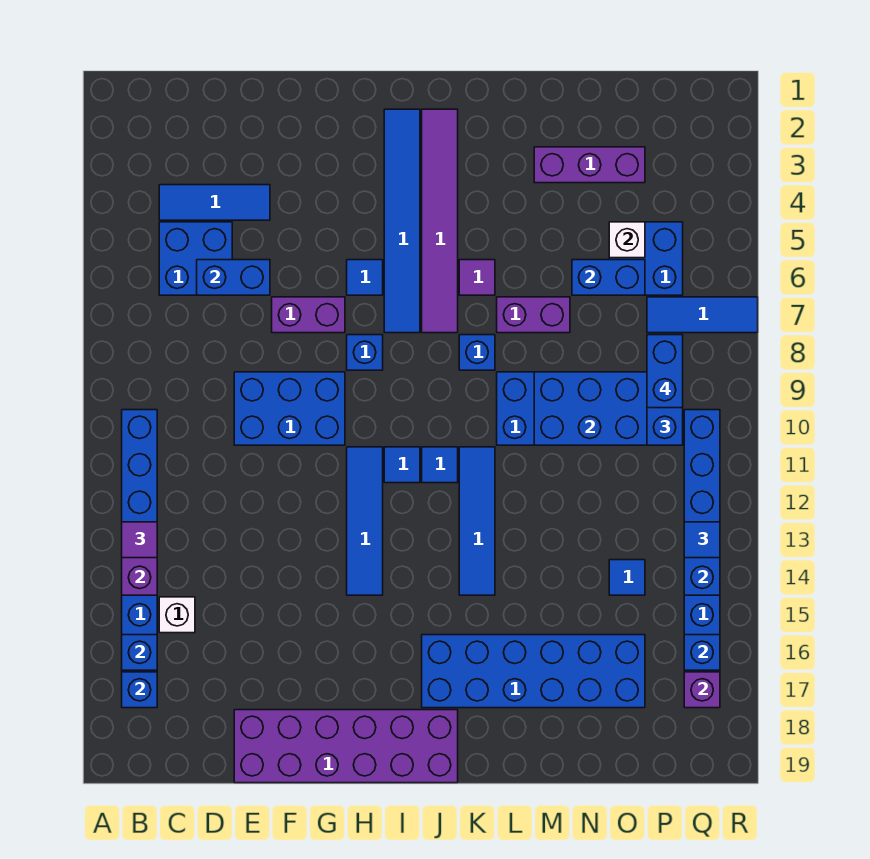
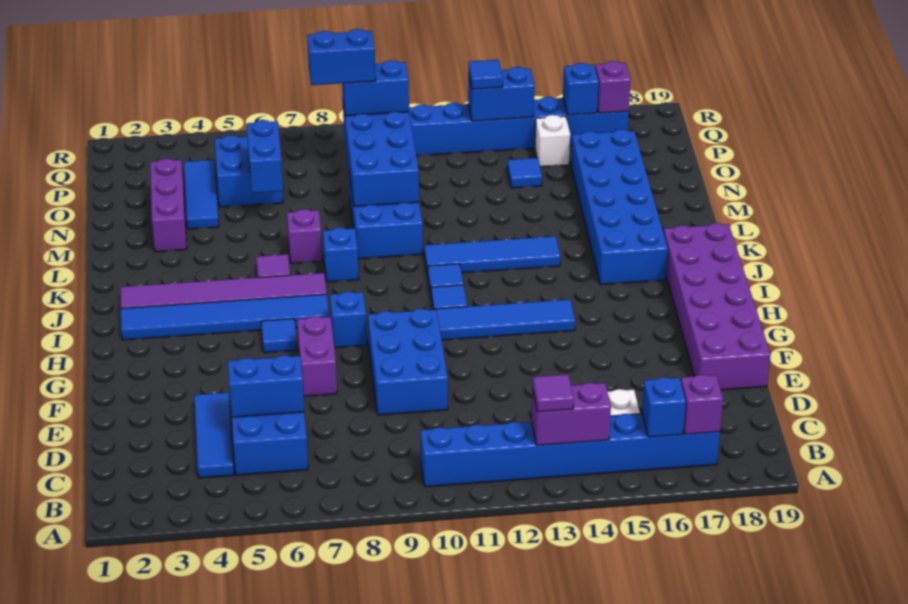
blue brick B17 level 2 -> purple brick B17 level 2
blue brick D6:E6 level 2 -> blue brick D5:D6 level 2
purple brick L7:M7 level 1 -> purple brick L7 level 1
white brick O5 level 2 -> white brick P15 level 1
blue tile P7:R7 level 1 -> blue tile N4:P4 level 1

